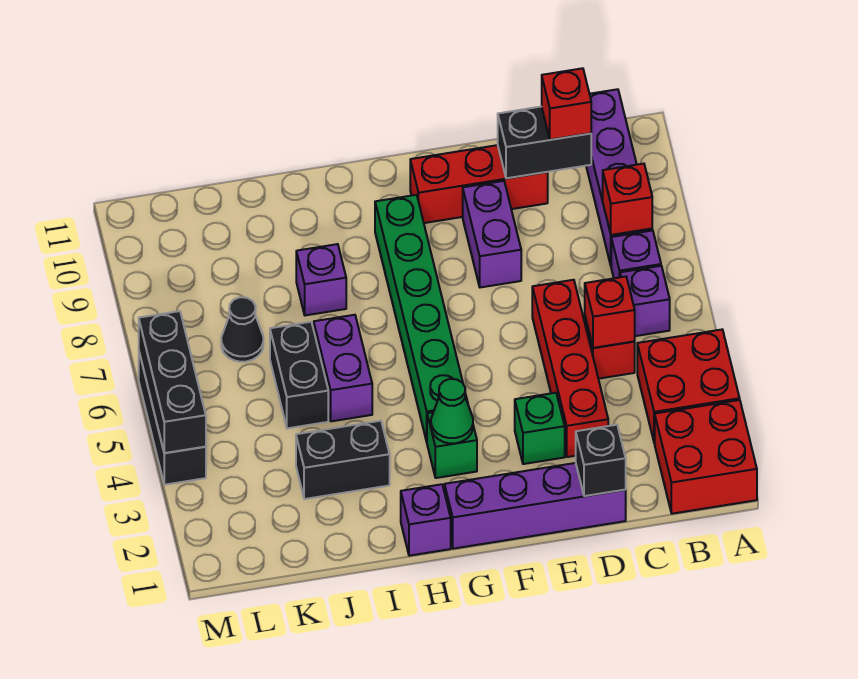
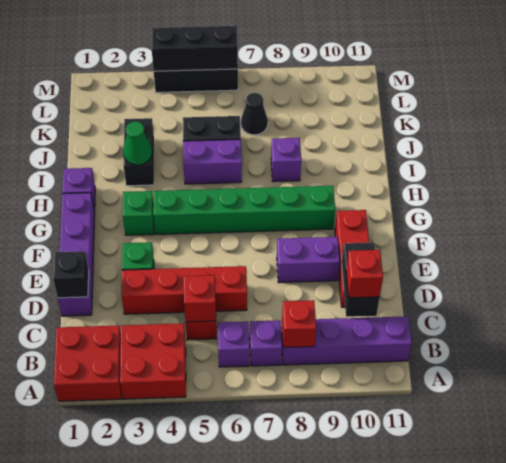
green cone G3 level 2 -> green cone I3 level 2

